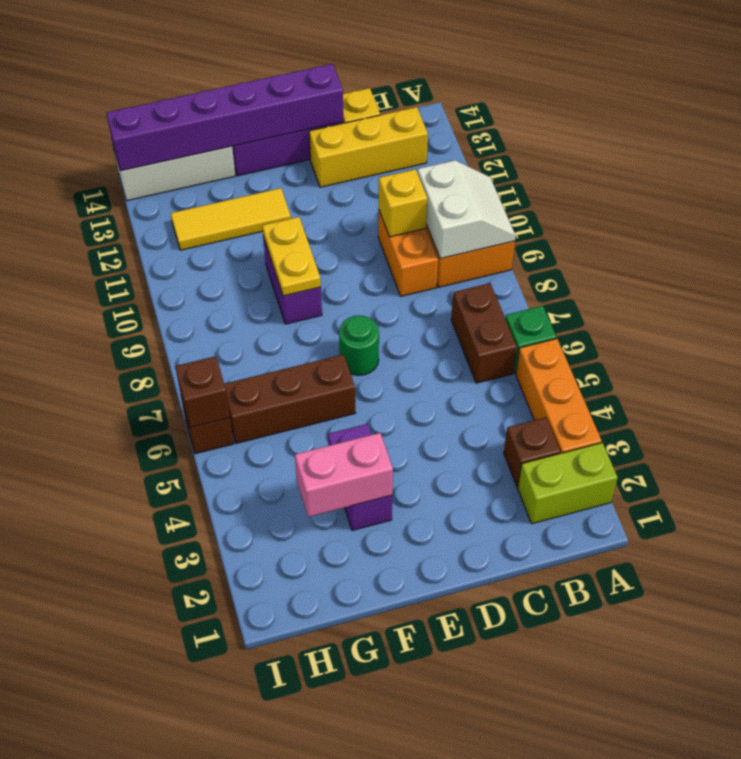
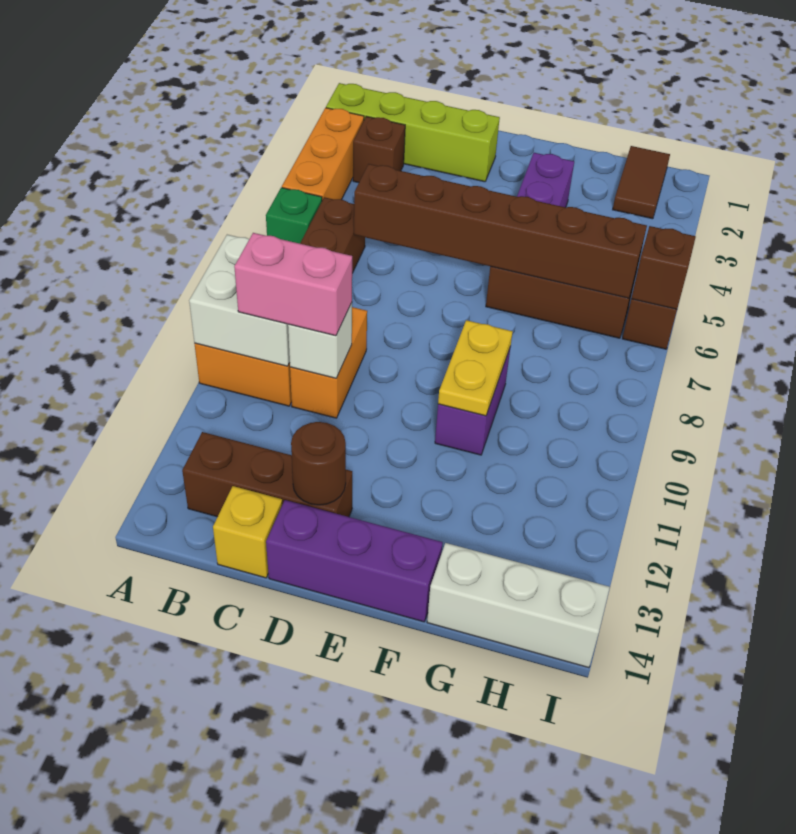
lime brick A2:B2 level 1 -> lime brick A2:D2 level 1
white slope A9:B10 level 2 top B -> white brick A9:B10 level 2
yellow brick B13:D13 level 1 -> brown brick B13:D13 level 1
none -> brown brick C6:H6 level 2
yellow brick C10 level 2 -> white brick C10 level 2
none -> brown round brick D13 level 2
purple brick D14:I14 level 2 -> none
green round brick E7 level 1 -> none
pink brick F3:G3 level 2 -> pink brick B10:C10 level 3
yellow tile F12:H12 level 1 -> none
none -> brown tile H1:H2 level 1

